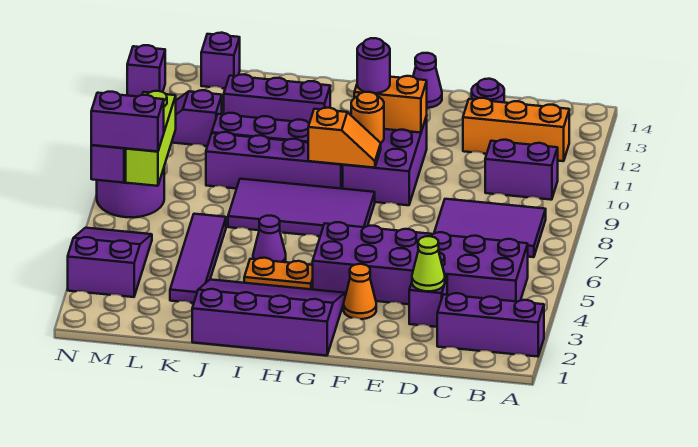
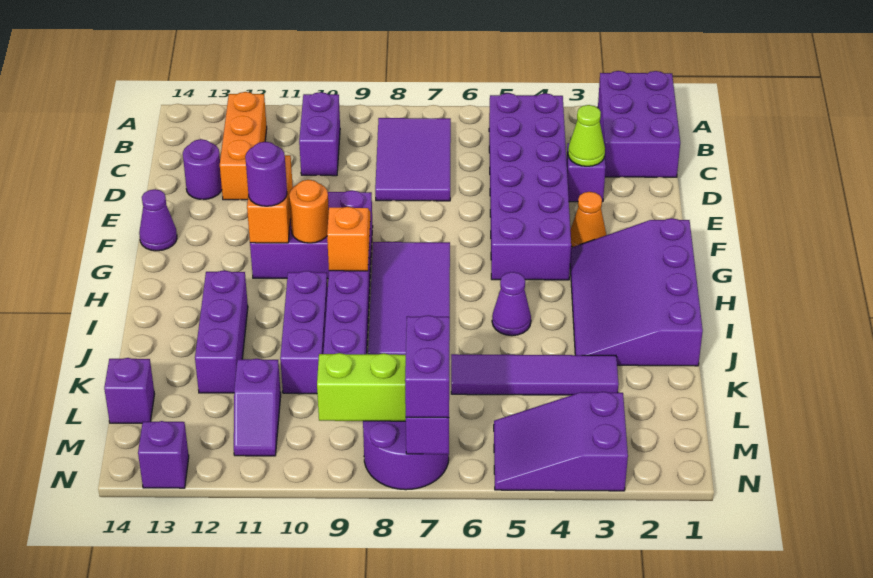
purple brick A2:C2 level 1 -> purple brick A1:C2 level 1
orange plate H4:I4 level 1 -> none

